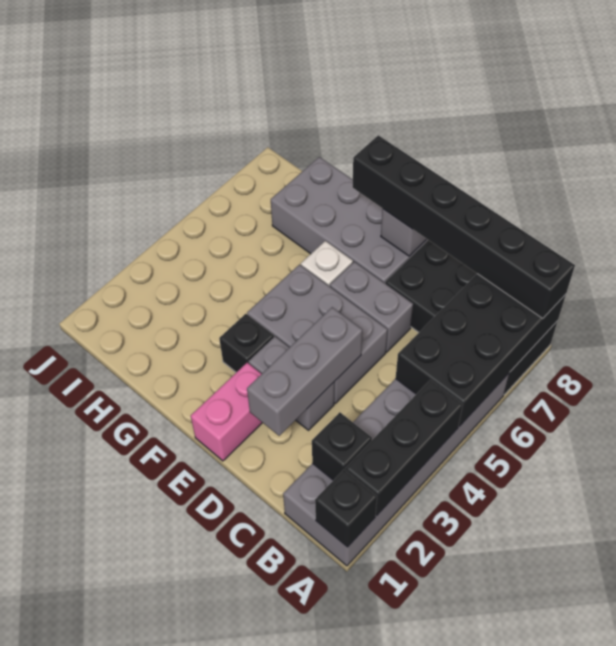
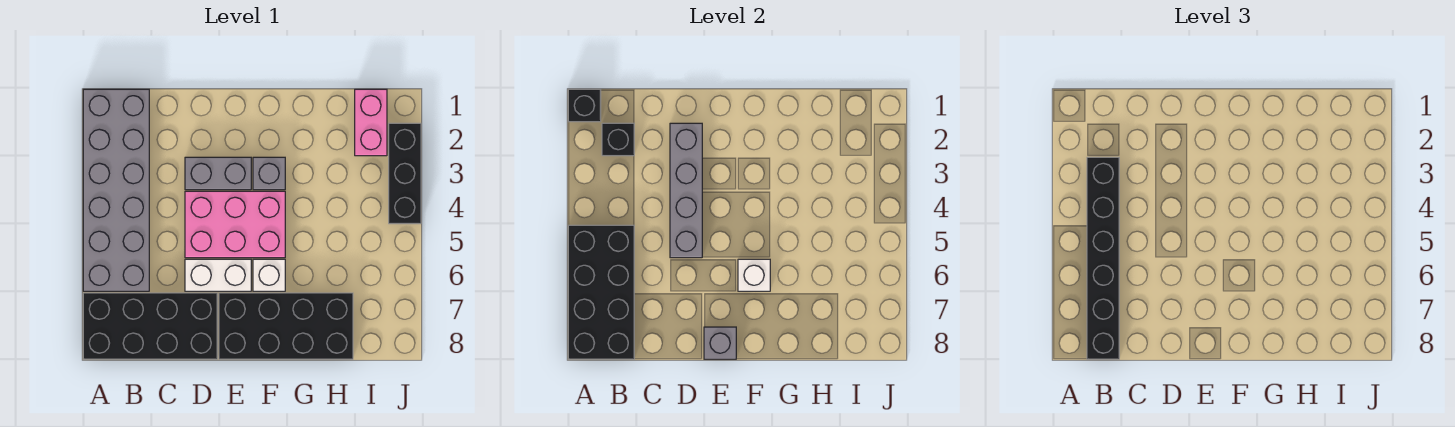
black brick A2:A4 level 2 -> black brick J2:J4 level 1
black brick A8:F8 level 3 -> black brick B3:B8 level 3
grey brick D2:D4 level 2 -> grey brick D2:D5 level 2
grey brick D4:F5 level 1 -> pink brick D4:F5 level 1
grey brick D6:E6 level 1 -> white brick D6:E6 level 1
pink brick E1:E2 level 1 -> pink brick I1:I2 level 1
grey brick E7:H8 level 1 -> black brick E7:H8 level 1
black brick F3 level 1 -> grey brick F3 level 1
none -> white brick F6 level 2

